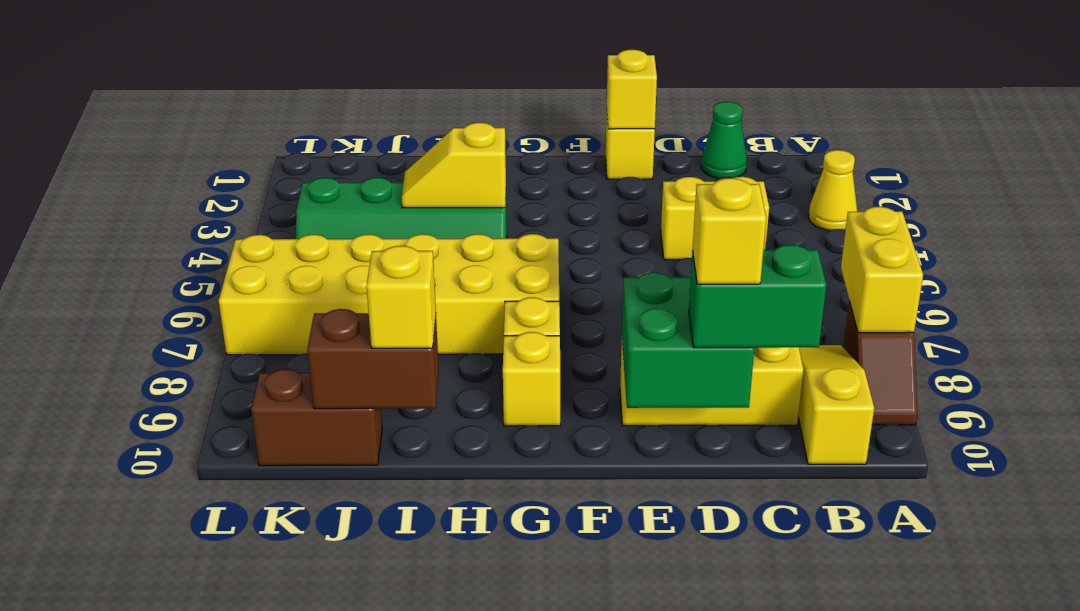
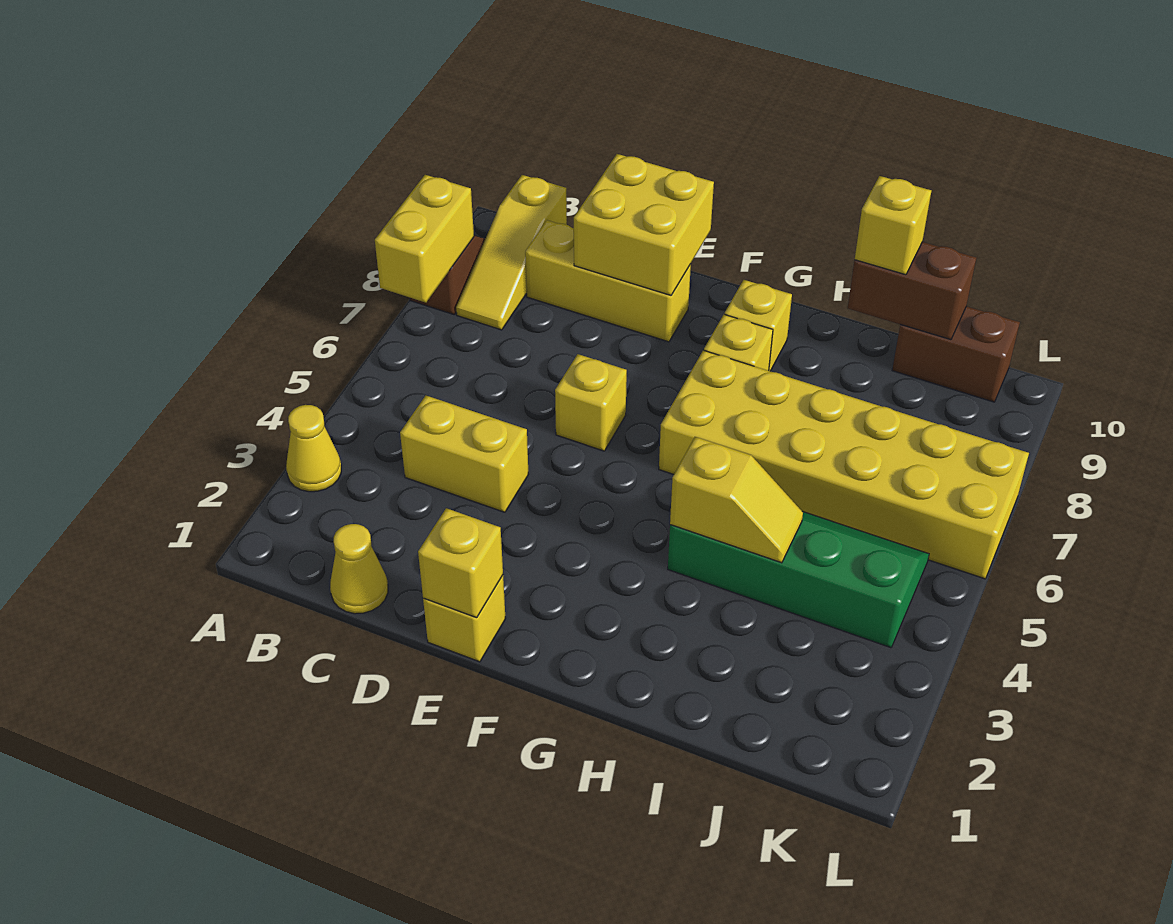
green cone C1 level 1 -> yellow cone C1 level 1
green brick C10:D10 level 3 -> none
green brick D9:E10 level 2 -> yellow brick D9:E10 level 2
yellow brick D10 level 4 -> yellow brick E6 level 1

